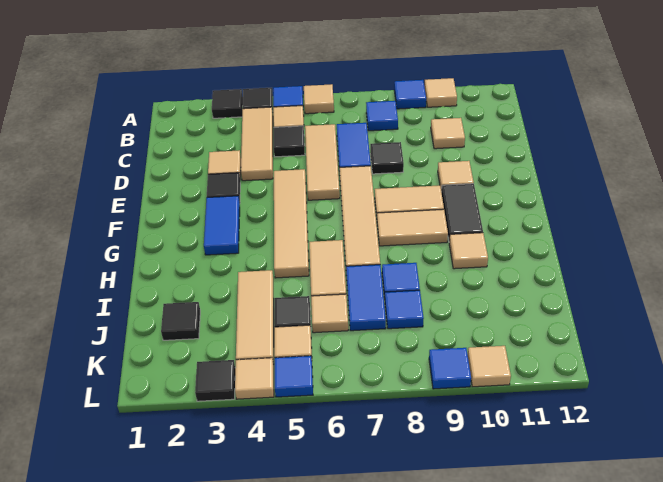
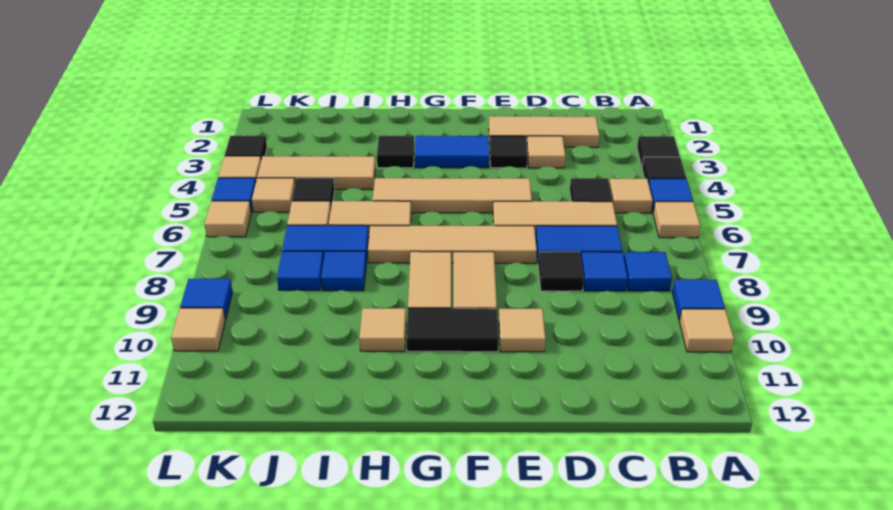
tan tile B4:D4 level 1 -> tan tile C2:E2 level 1
none -> blue tile C8 level 1
tan tile C10 level 1 -> tan tile L6 level 1
black tile J2 level 1 -> black tile H3 level 1

